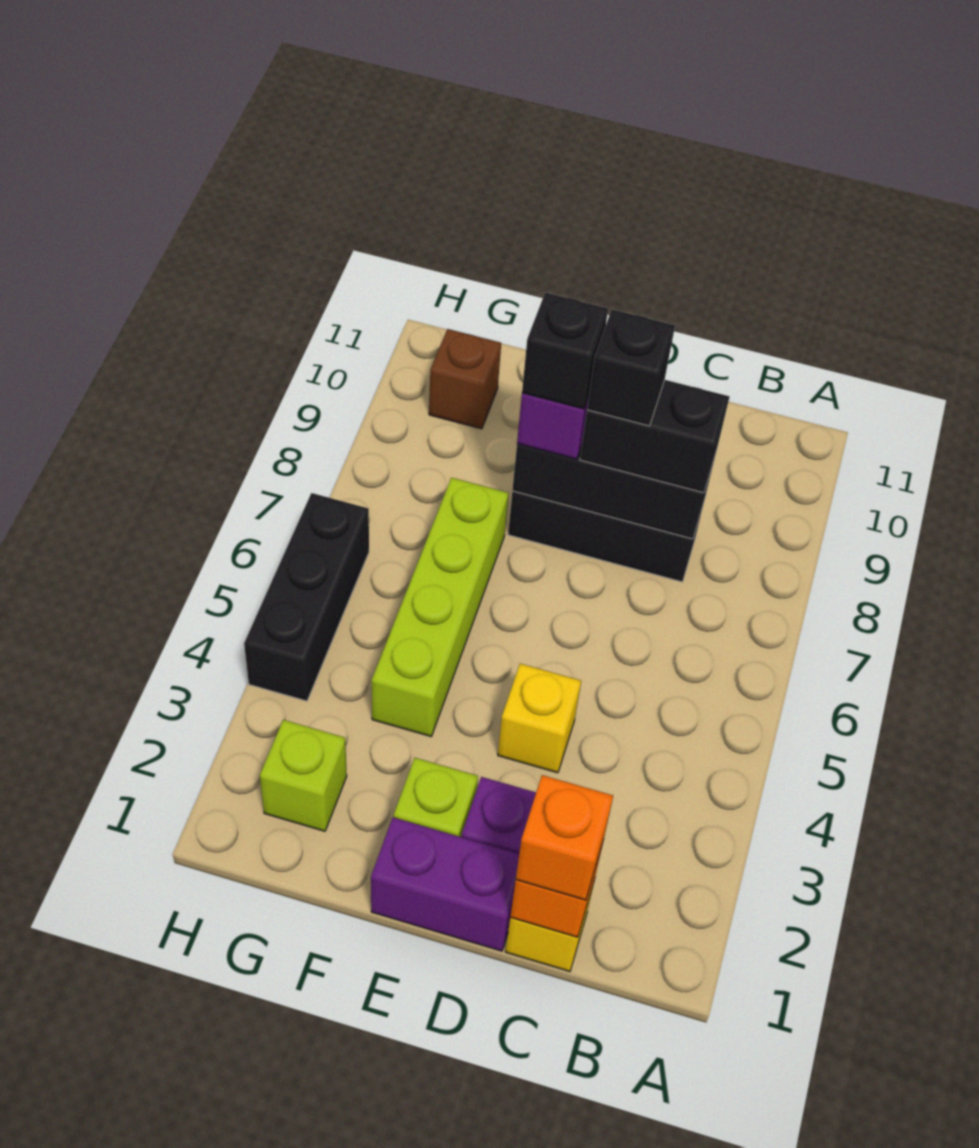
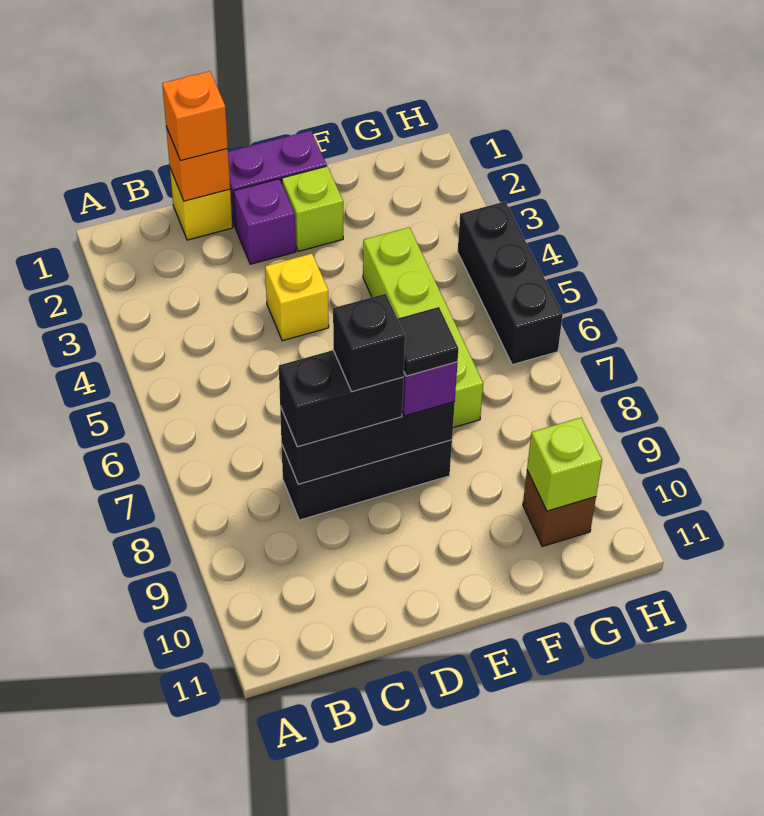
black brick E8 level 4 -> black tile E8 level 4
lime brick G2 level 1 -> lime brick G10 level 2

